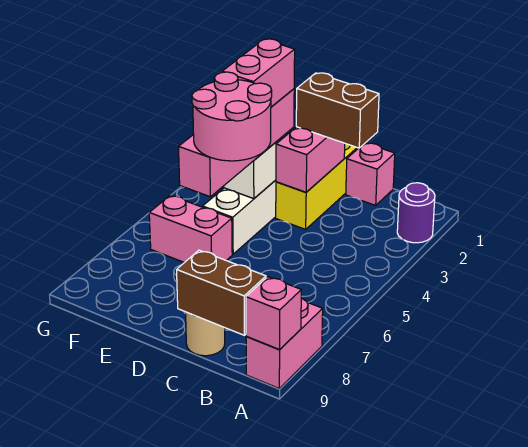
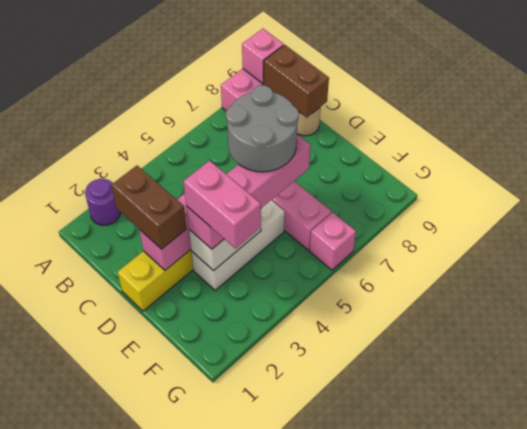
pink brick C1 level 1 -> pink brick G6 level 1
pink round brick D5:E6 level 4 -> grey round brick D5:E6 level 4
pink brick E3:E4 level 4 -> pink brick E3:F3 level 4

